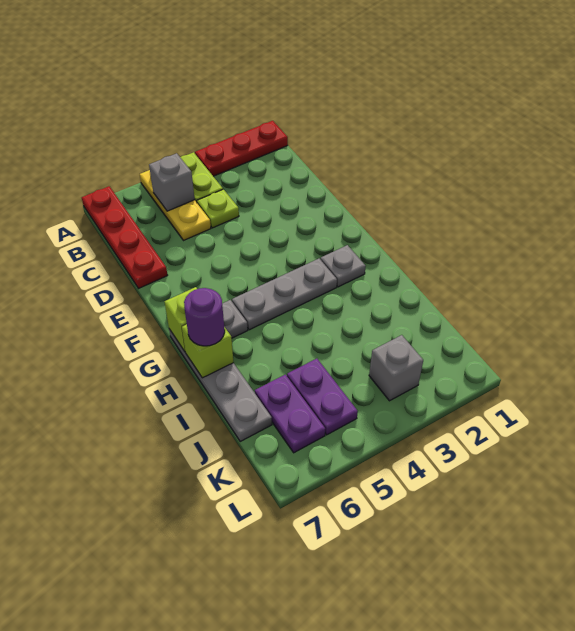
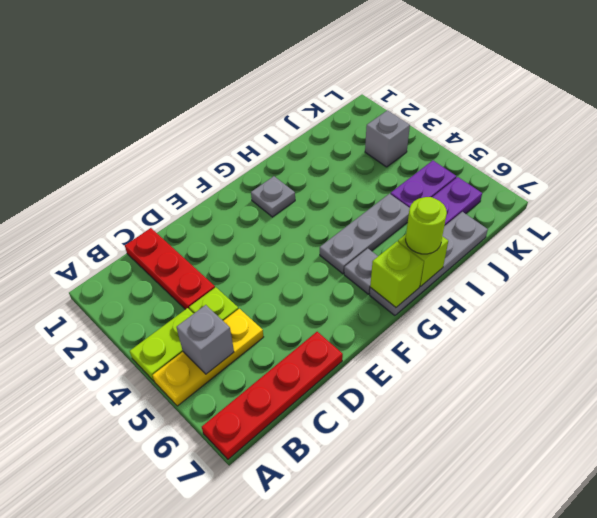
red plate A1:A3 level 1 -> red plate C1:C3 level 1
grey plate G3:G5 level 1 -> grey plate G5:I5 level 1
purple round brick H7 level 3 -> lime round brick H7 level 3

